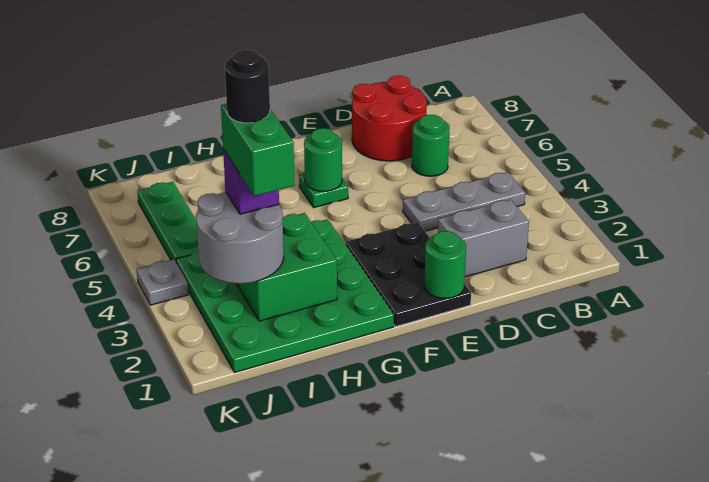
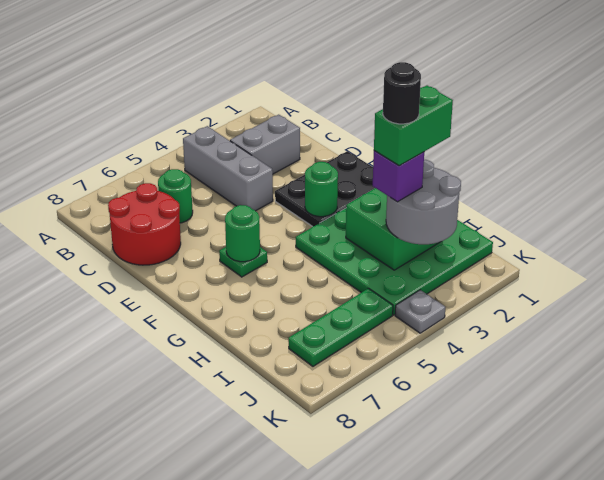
grey plate B4:D4 level 1 -> grey brick B4:D4 level 1
grey brick C2:D2 level 1 -> grey brick C2:C3 level 1
green round brick E1 level 2 -> green round brick F3 level 2

